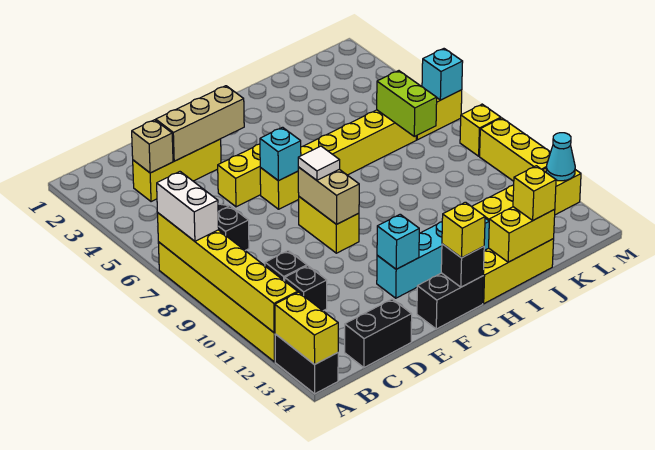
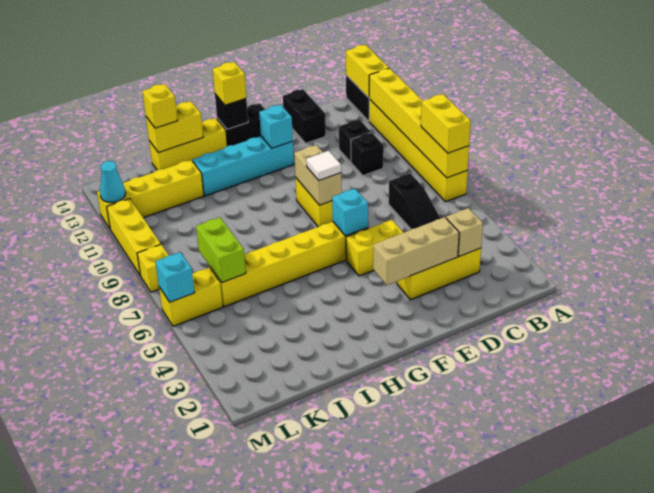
white brick A7:A8 level 3 -> yellow brick A7:A8 level 3
black brick C14:D14 level 1 -> black brick D13:D14 level 1

